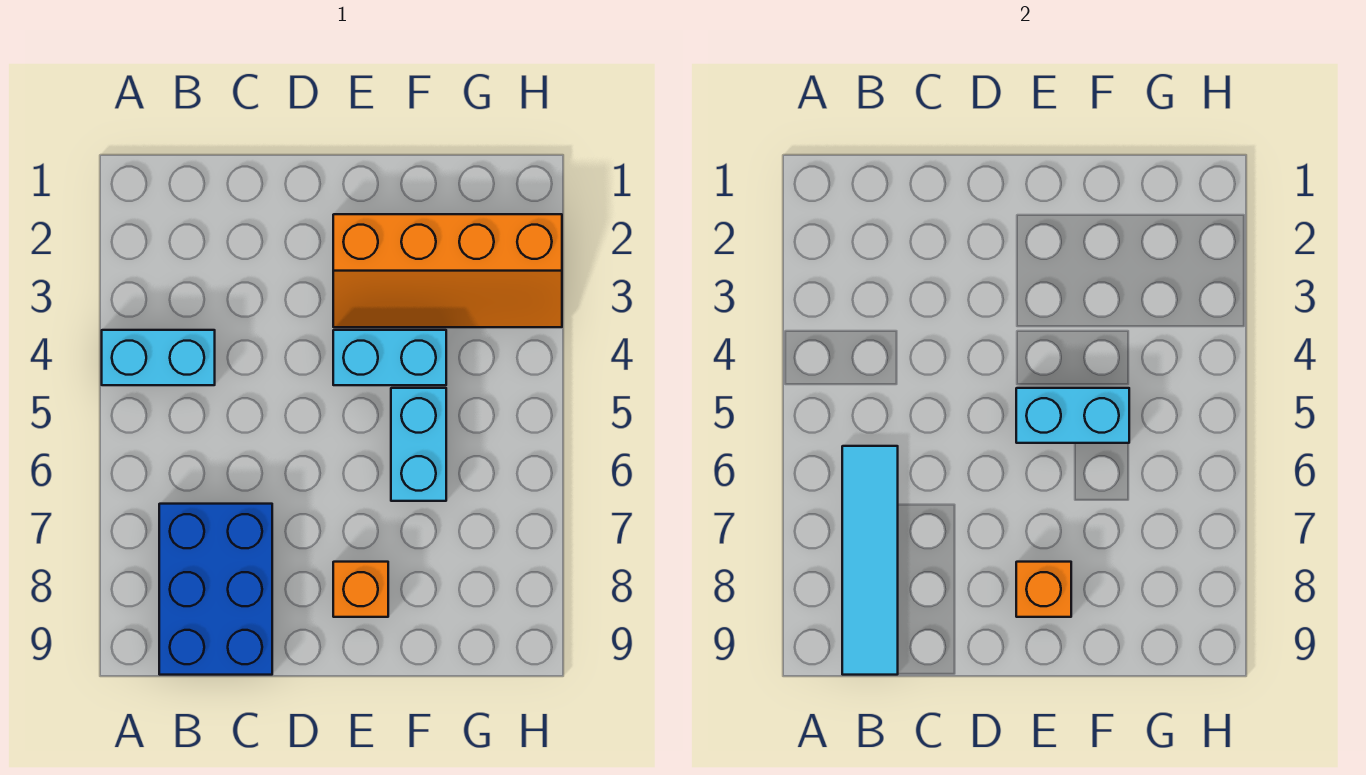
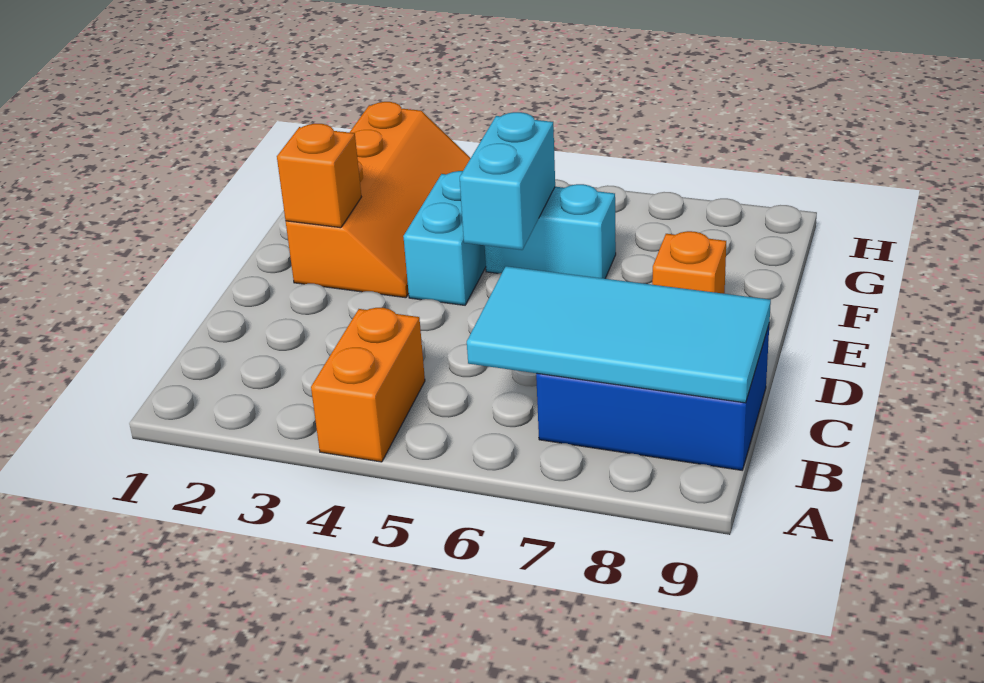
cyan brick A4:B4 level 1 -> orange brick A4:B4 level 1
cyan tile B6:B9 level 2 -> cyan tile B6:C9 level 2
orange brick E8 level 2 -> orange brick E2 level 2

